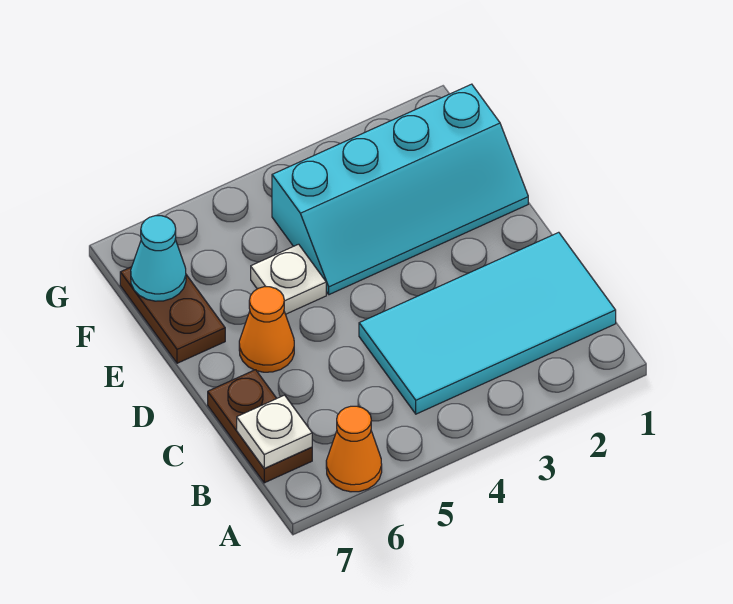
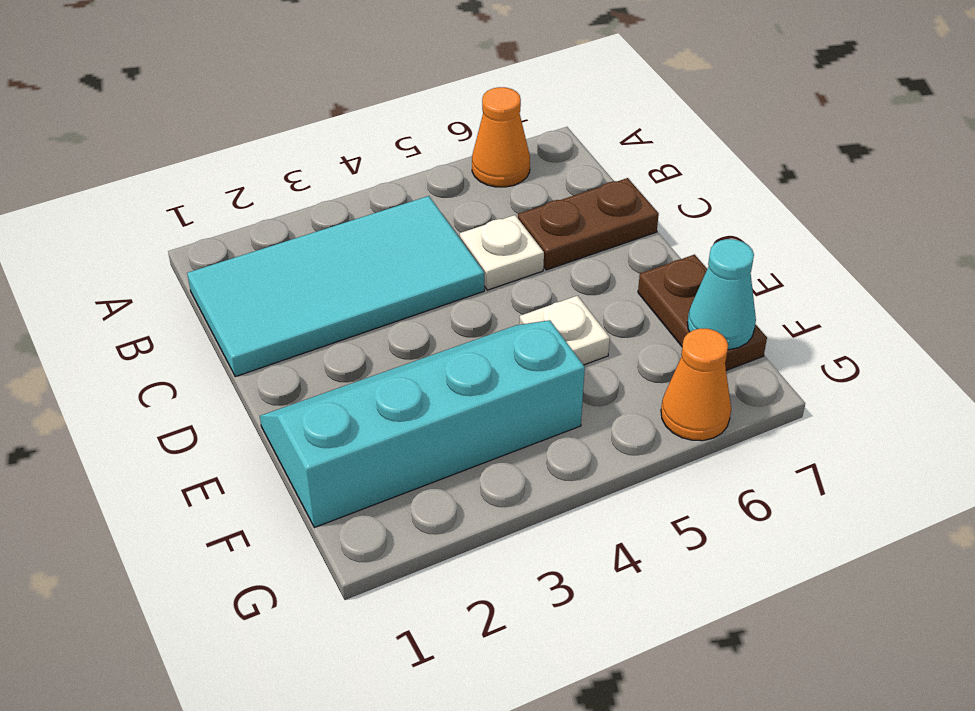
brown plate B7:C7 level 1 -> brown plate C6:C7 level 1
white plate B7 level 2 -> white plate C5 level 1
orange cone D6 level 1 -> orange cone G6 level 1

